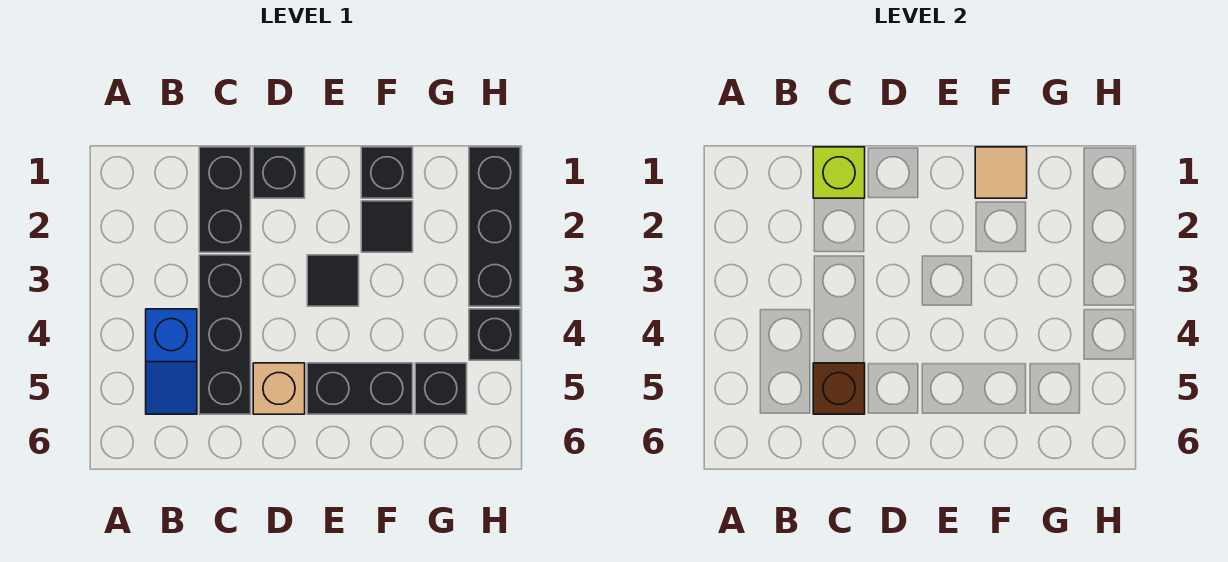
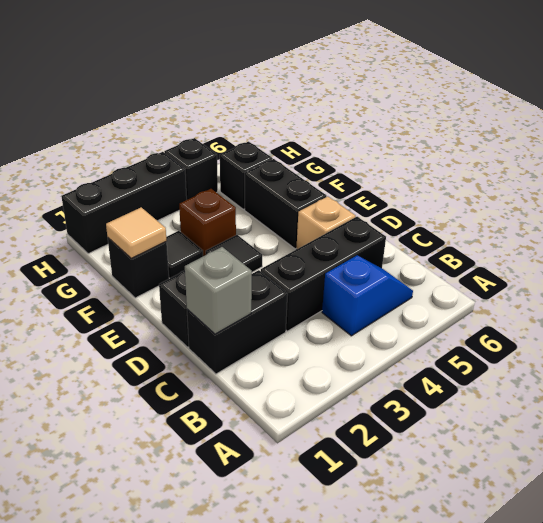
lime brick C1 level 2 -> grey brick C1 level 2
brown brick C5 level 2 -> brown brick F3 level 1

